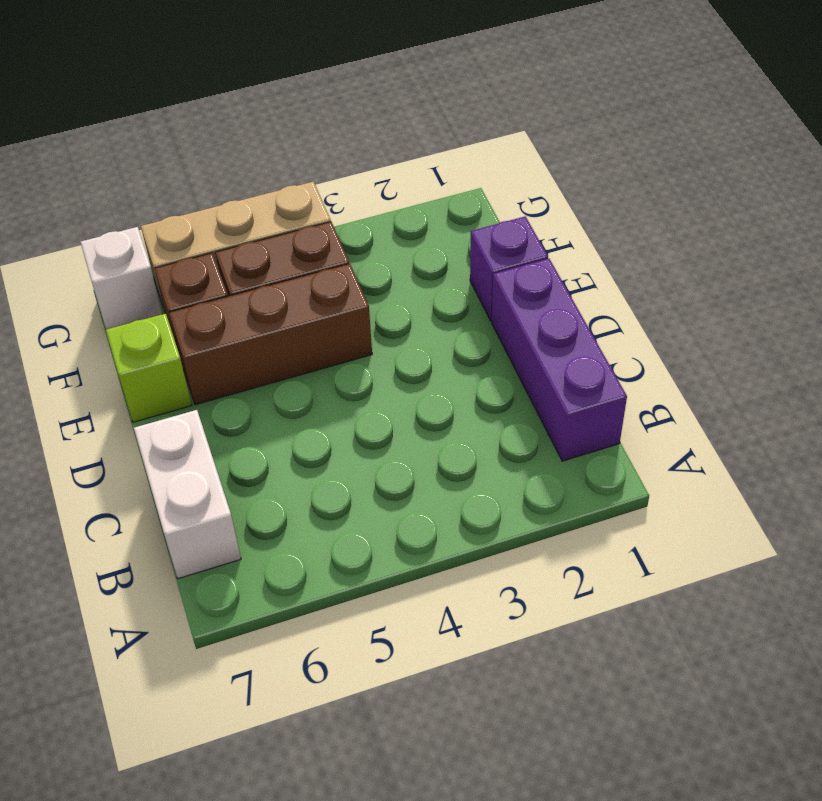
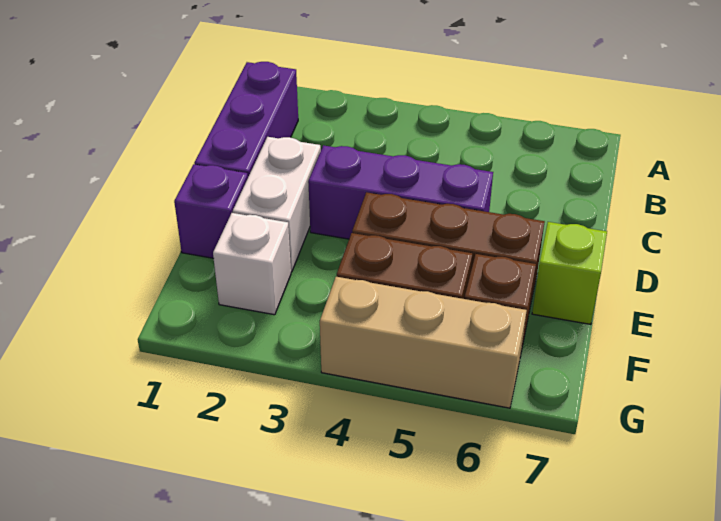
white brick B7:C7 level 1 -> white brick D2:E2 level 1
none -> purple brick D3:D5 level 1
white brick G7 level 1 -> white brick F2 level 1

